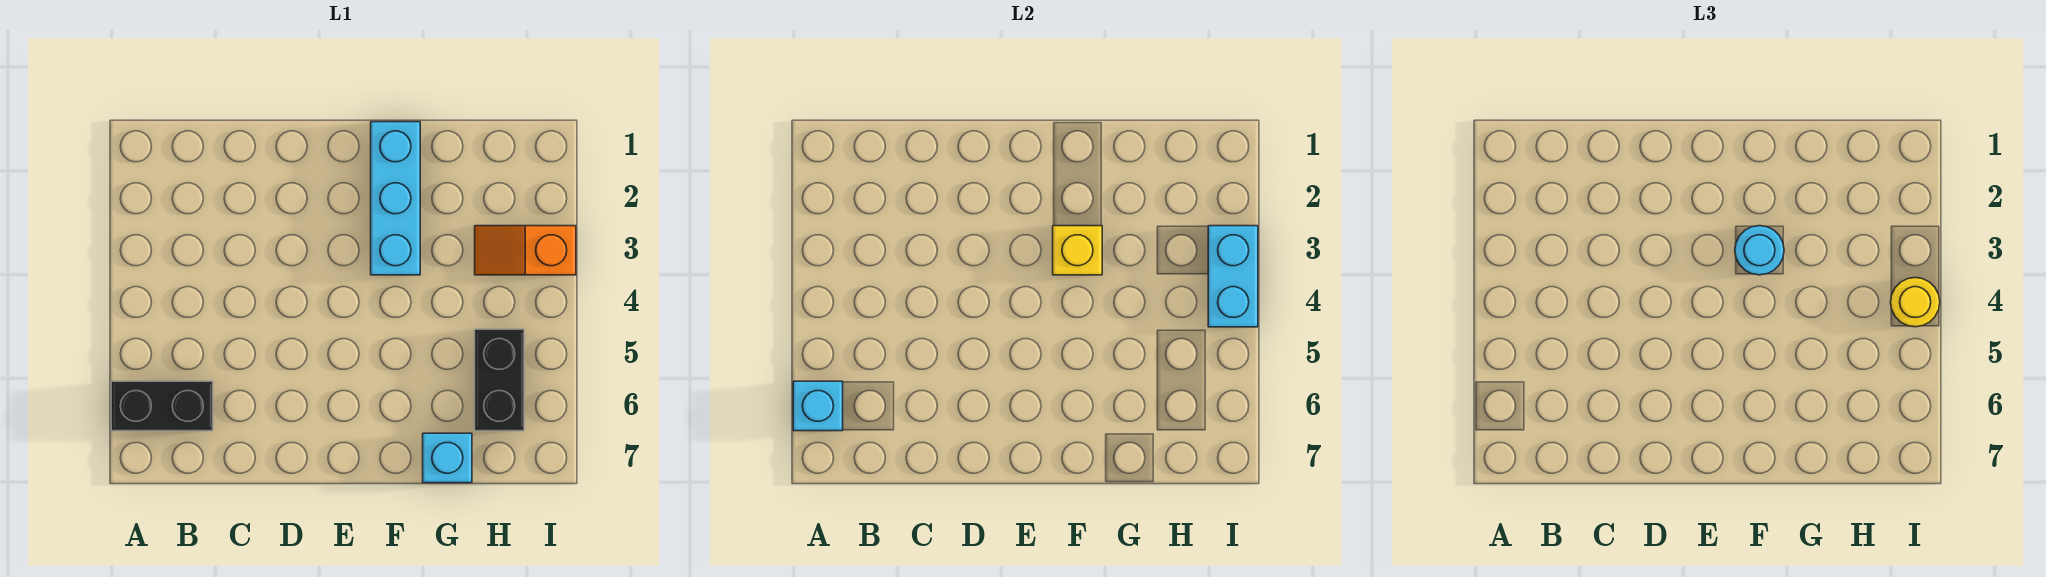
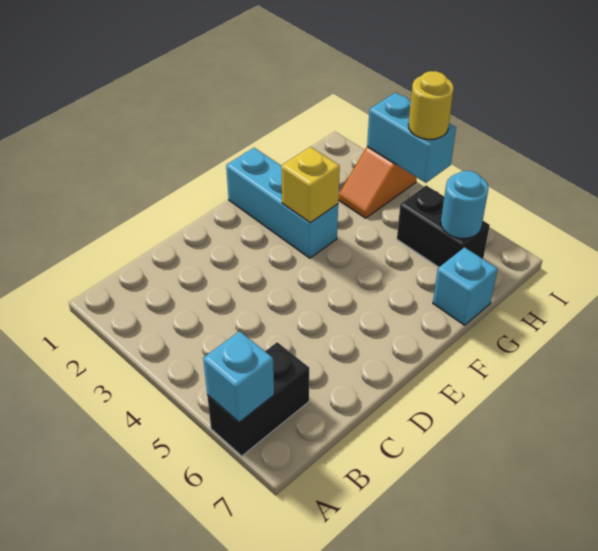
cyan round brick F3 level 3 -> cyan round brick H6 level 2

